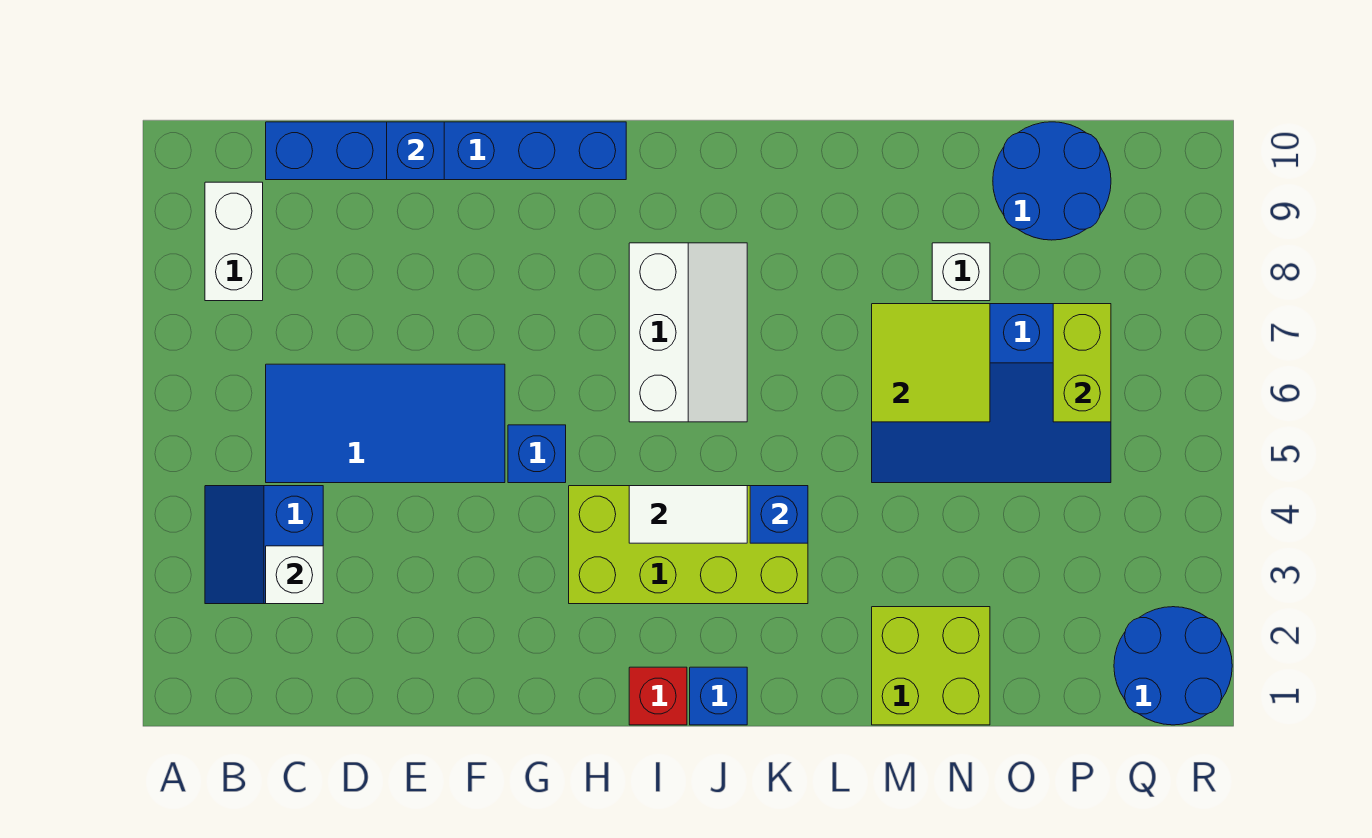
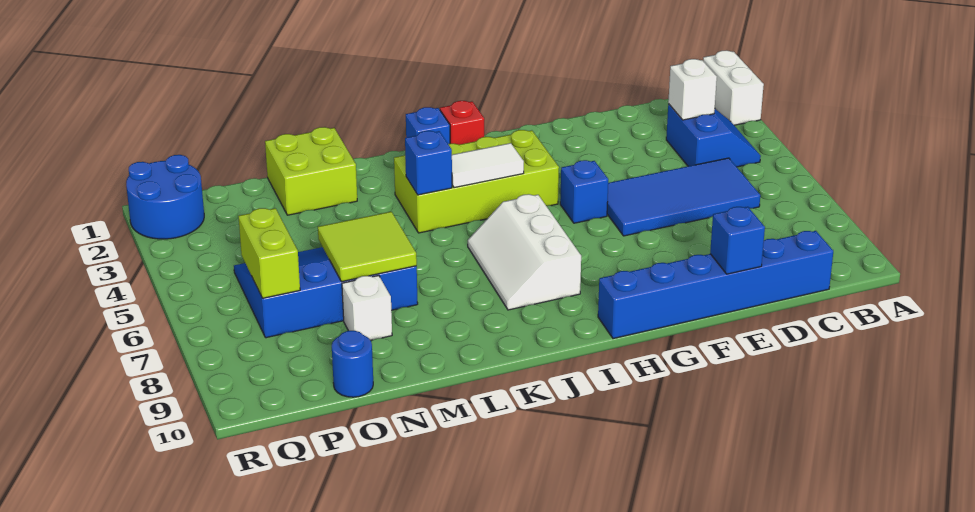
white brick B8:B9 level 1 -> white brick A1:A2 level 1
blue round brick O9:P10 level 1 -> blue round brick O10 level 1

